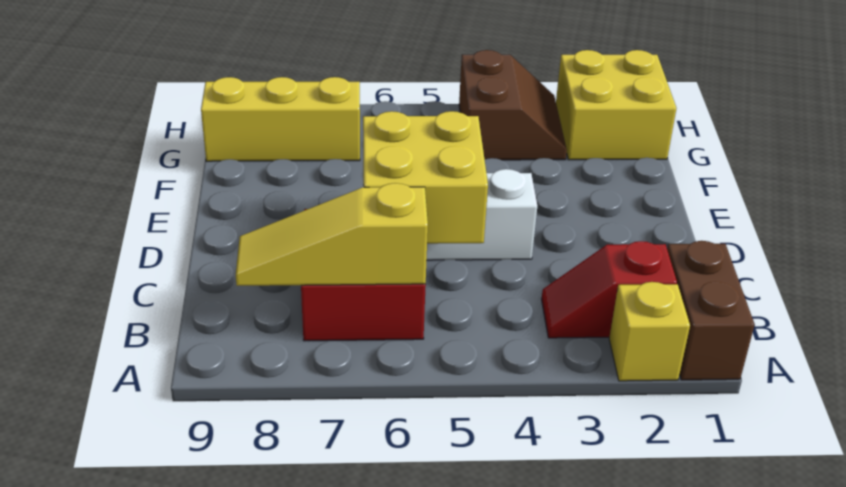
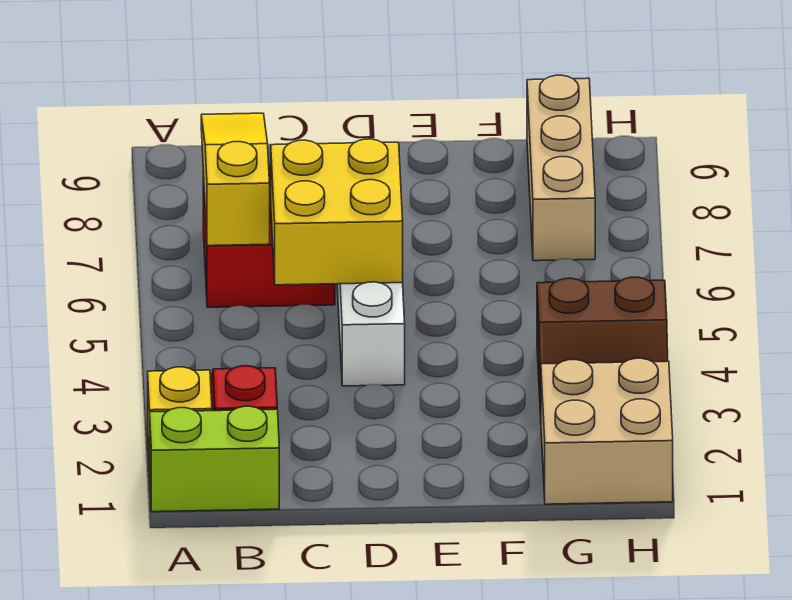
brown brick A1:B1 level 1 -> lime brick A1:B1 level 1
yellow brick G1:H2 level 1 -> tan brick G1:H2 level 1
yellow brick G7:G9 level 1 -> tan brick G7:G9 level 1

